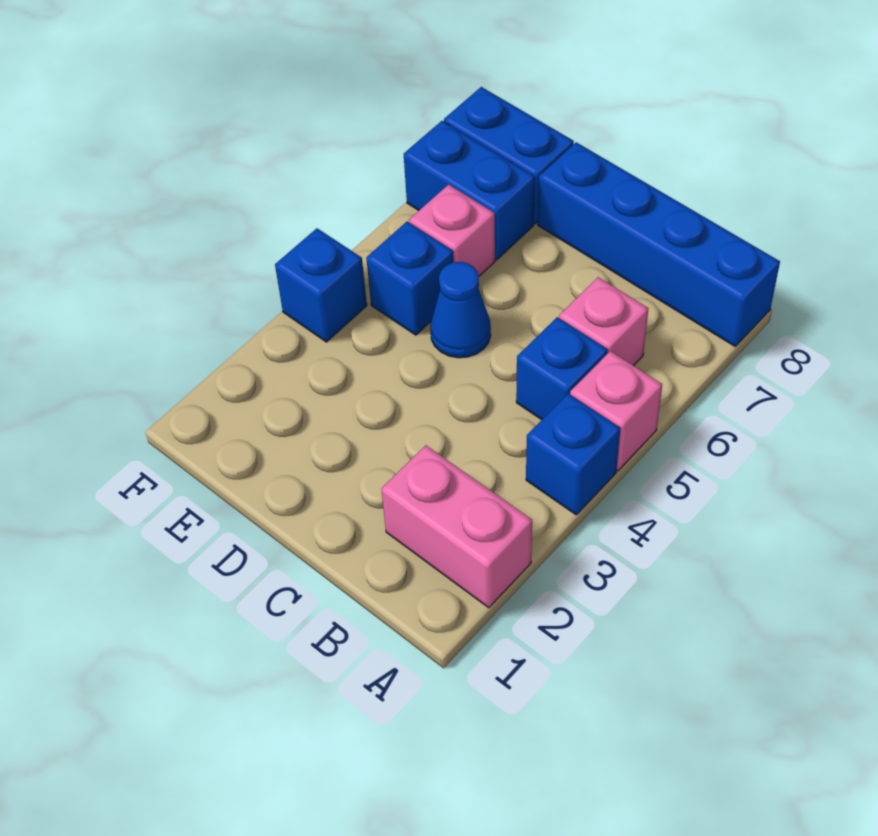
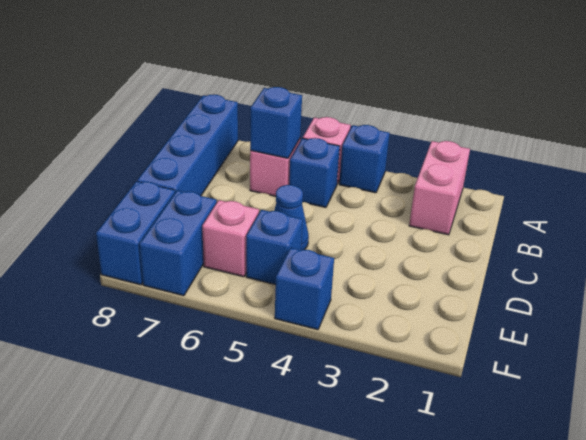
none -> blue brick B6 level 2

